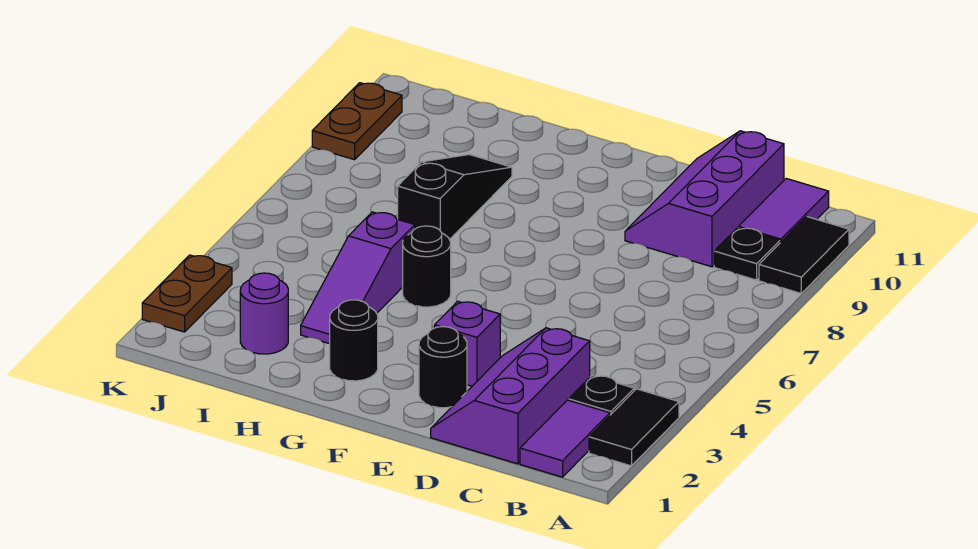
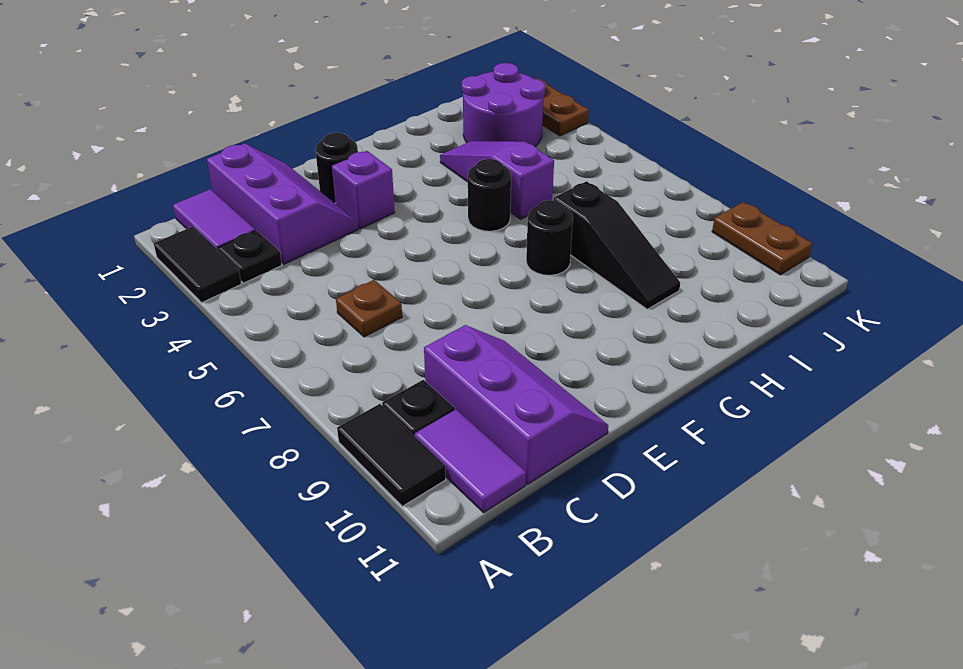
none -> brown plate C6 level 1
black round brick G2 level 1 -> black round brick G7 level 1
purple round brick I2 level 1 -> purple round brick I2:J3 level 1

